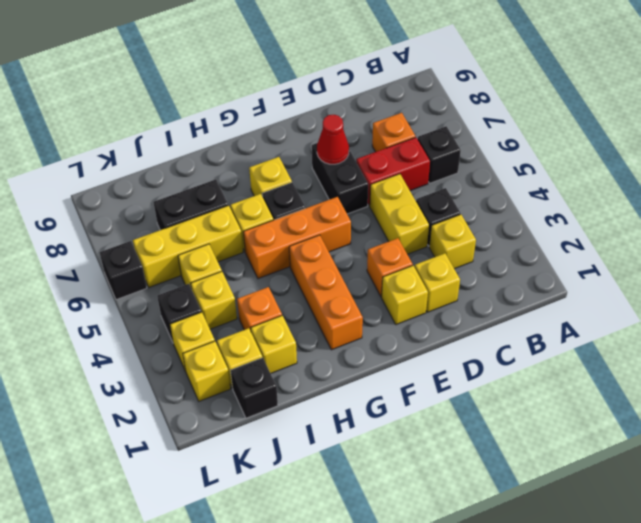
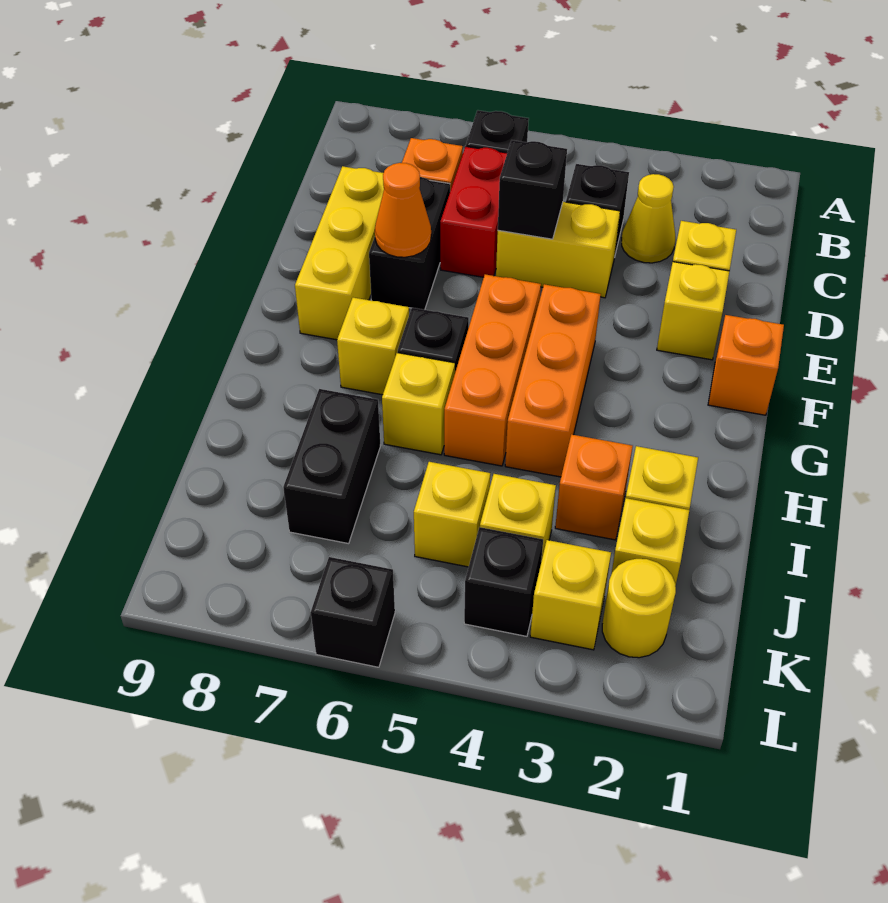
yellow brick C3 level 1 -> yellow cone C3 level 1
orange brick E3 level 1 -> orange brick F1 level 1
black brick E6:E7 level 1 -> black brick D7:E7 level 1
red cone E7 level 2 -> orange cone E7 level 2
orange brick G2:G4 level 1 -> orange brick F4:H4 level 1
yellow brick I6:K6 level 1 -> yellow brick D8:F8 level 1
black brick J1 level 1 -> black brick D5 level 2
yellow brick K2 level 1 -> yellow round brick K2 level 1

